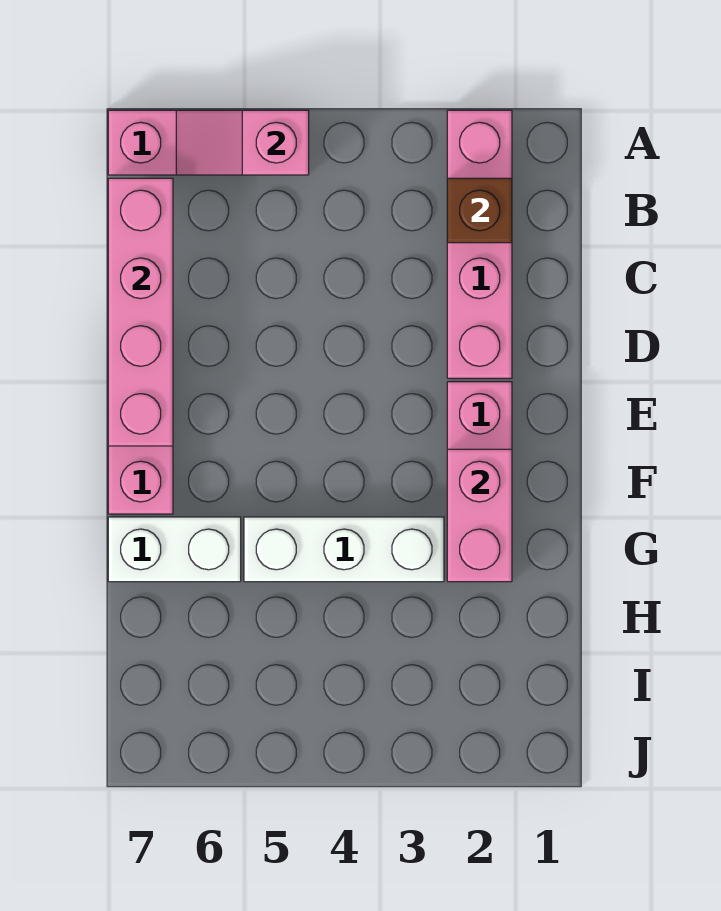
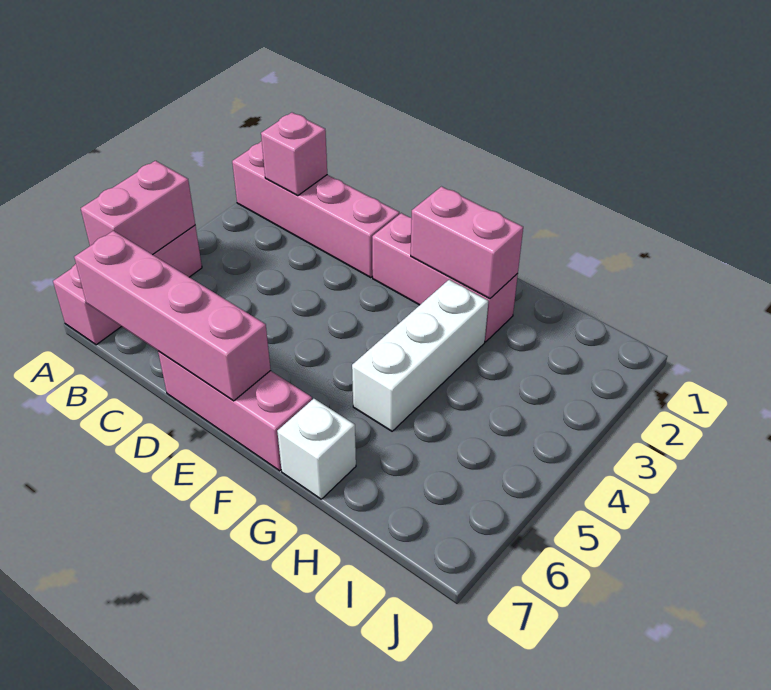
pink slope A5:A6 level 2 top 5 -> pink brick A5:A6 level 2
brown brick B2 level 2 -> pink brick B2 level 2
white brick G6:G7 level 1 -> white brick G7 level 1

